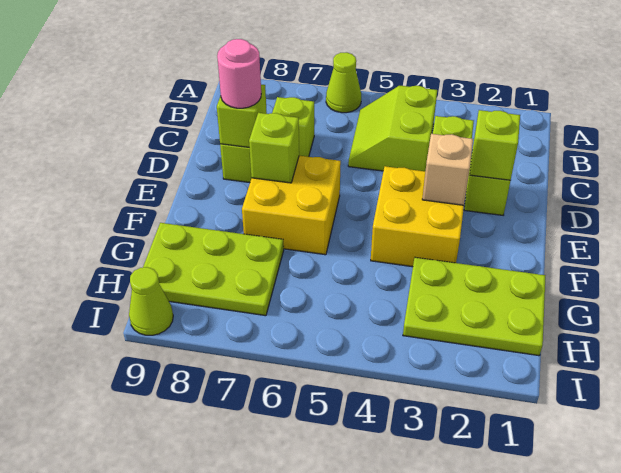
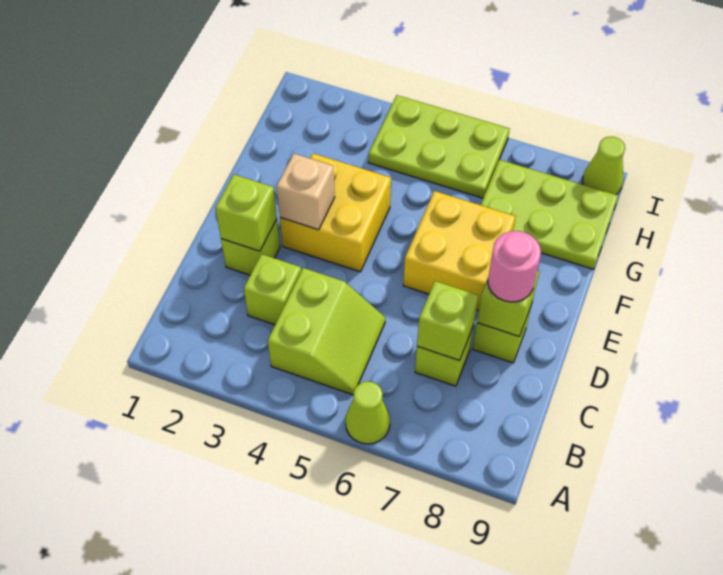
lime brick E7 level 2 -> lime brick C7 level 2
lime plate G1:H3 level 1 -> lime plate H4:I6 level 1

